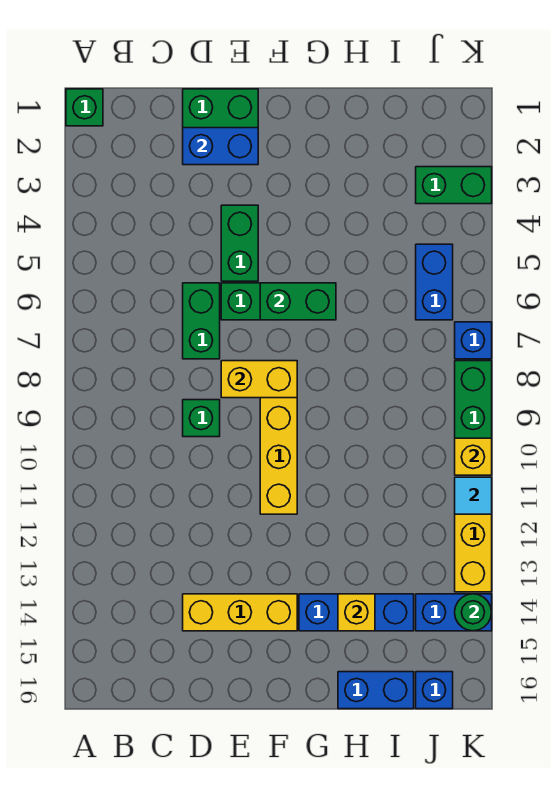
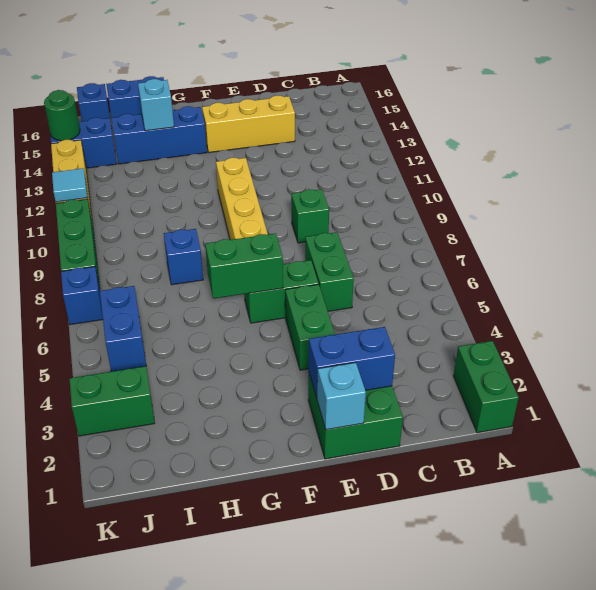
green brick A1 level 1 -> green brick A1:A2 level 1
none -> cyan brick E1 level 2
yellow brick E8:F8 level 2 -> none
none -> blue brick H8 level 1
yellow brick H14 level 2 -> cyan brick H14 level 2
yellow brick K10 level 2 -> none

